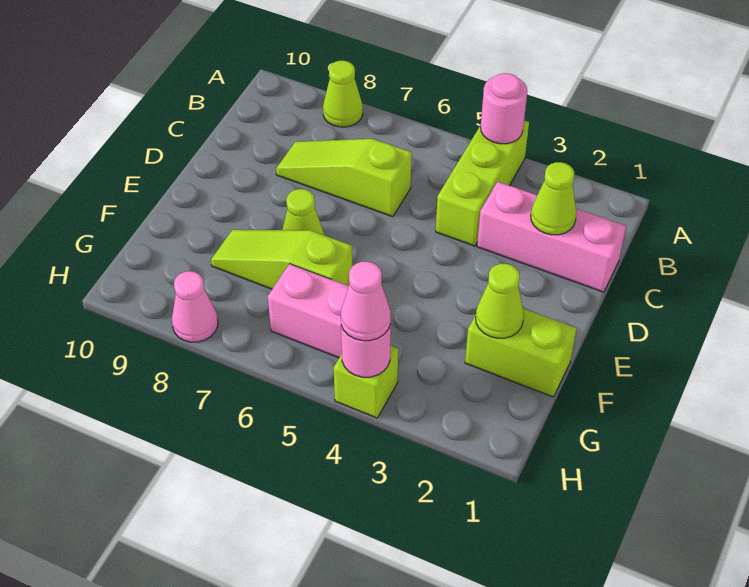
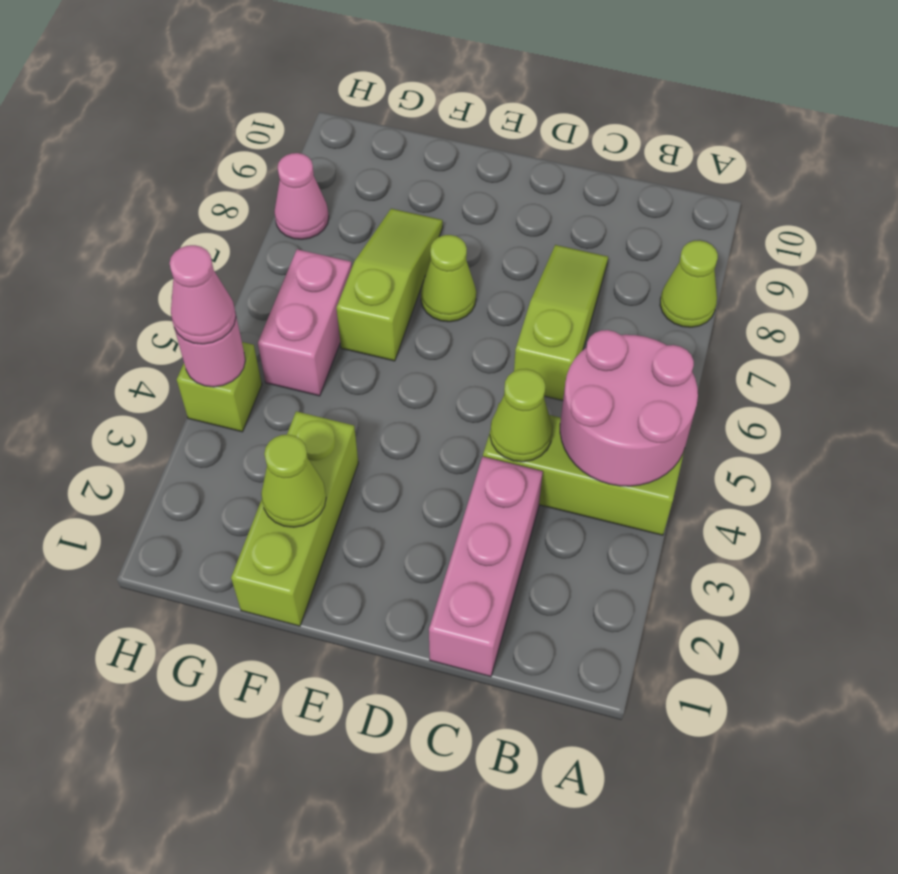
pink round brick A4 level 2 -> pink round brick A4:B5 level 2
lime cone C2 level 2 -> lime cone C4 level 2
lime brick F1:F2 level 1 -> lime brick F1:F3 level 1

